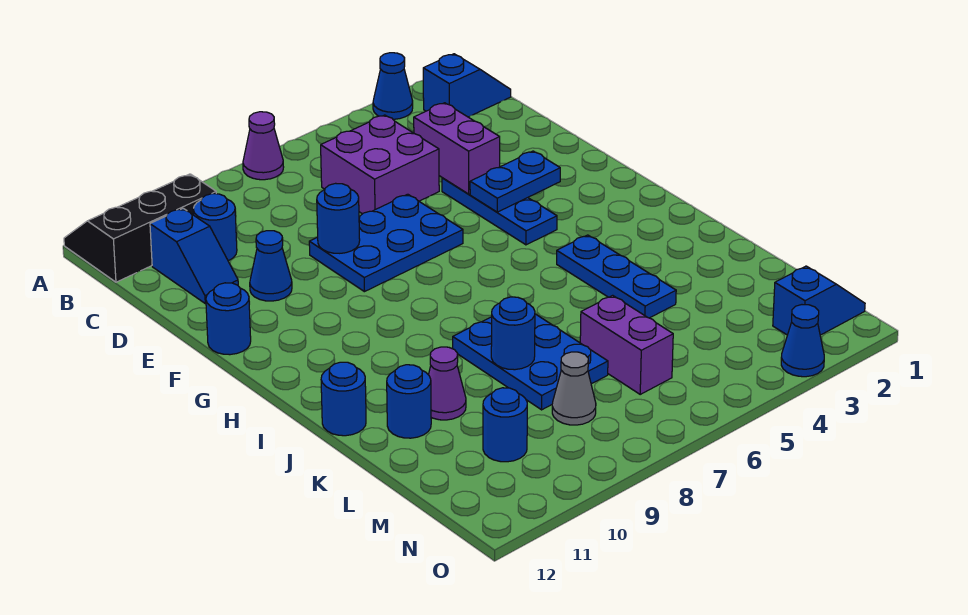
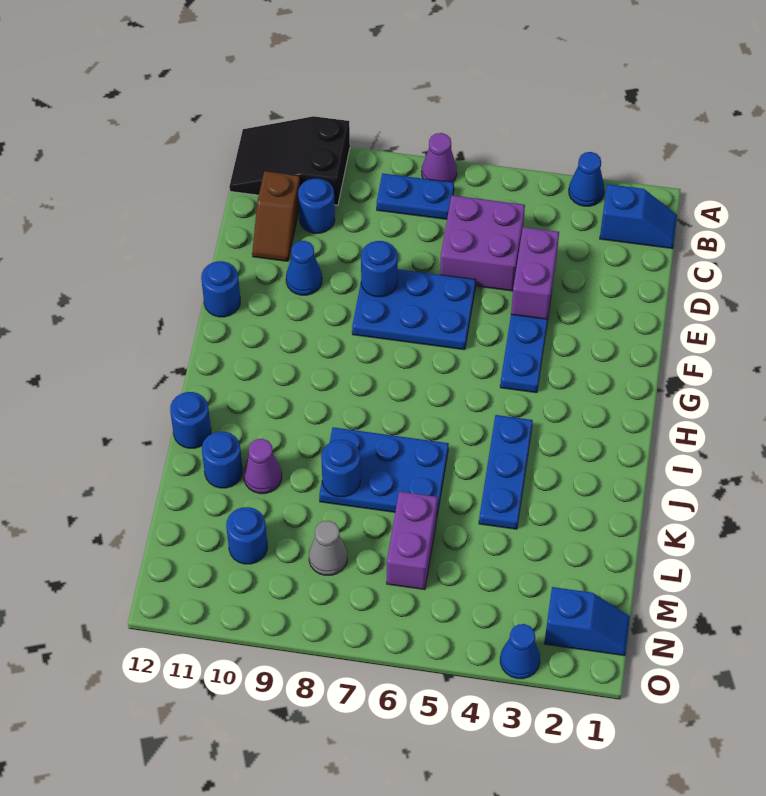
black slope A10:B12 level 1 top B -> black slope A10:B12 level 1 top 10
blue slope C11:D11 level 1 top C -> brown slope C11:D11 level 1 top C
blue plate F3:F4 level 2 -> blue plate B7:B8 level 1
blue plate J7:L8 level 1 -> blue plate J6:K8 level 1

